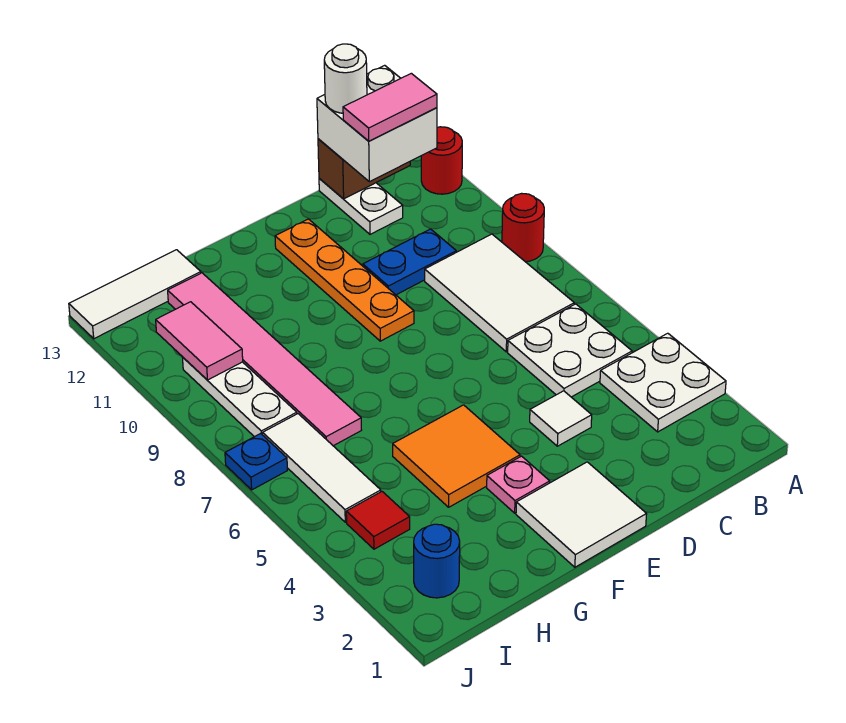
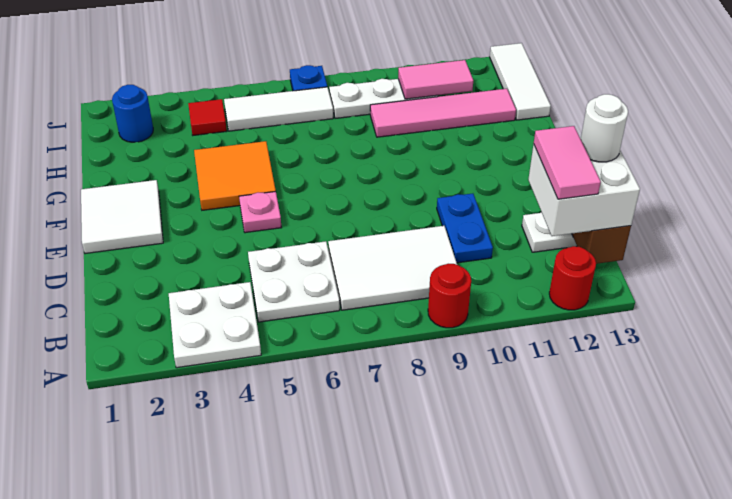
white tile D4 level 1 -> none
orange plate E9:E12 level 1 -> none
pink plate F3 level 1 -> pink plate E5 level 1
pink tile H7:H12 level 1 -> pink tile H9:H12 level 1

